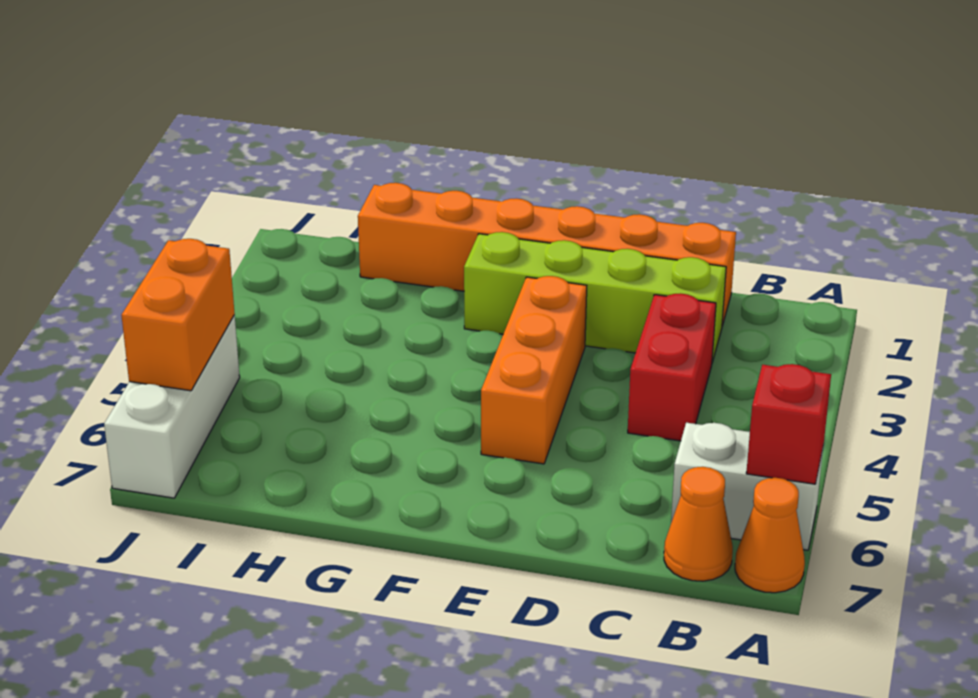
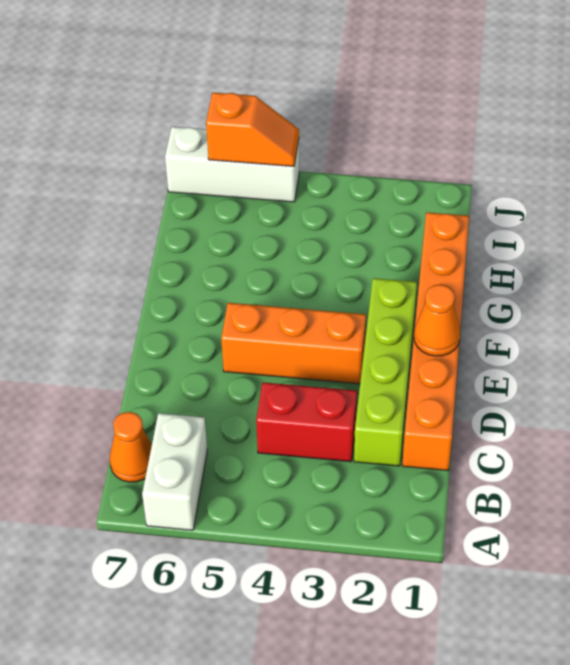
red brick A6 level 2 -> none
orange cone A7 level 1 -> orange cone E1 level 2
orange brick J5:J6 level 2 -> orange slope J5:J6 level 2 top 6

